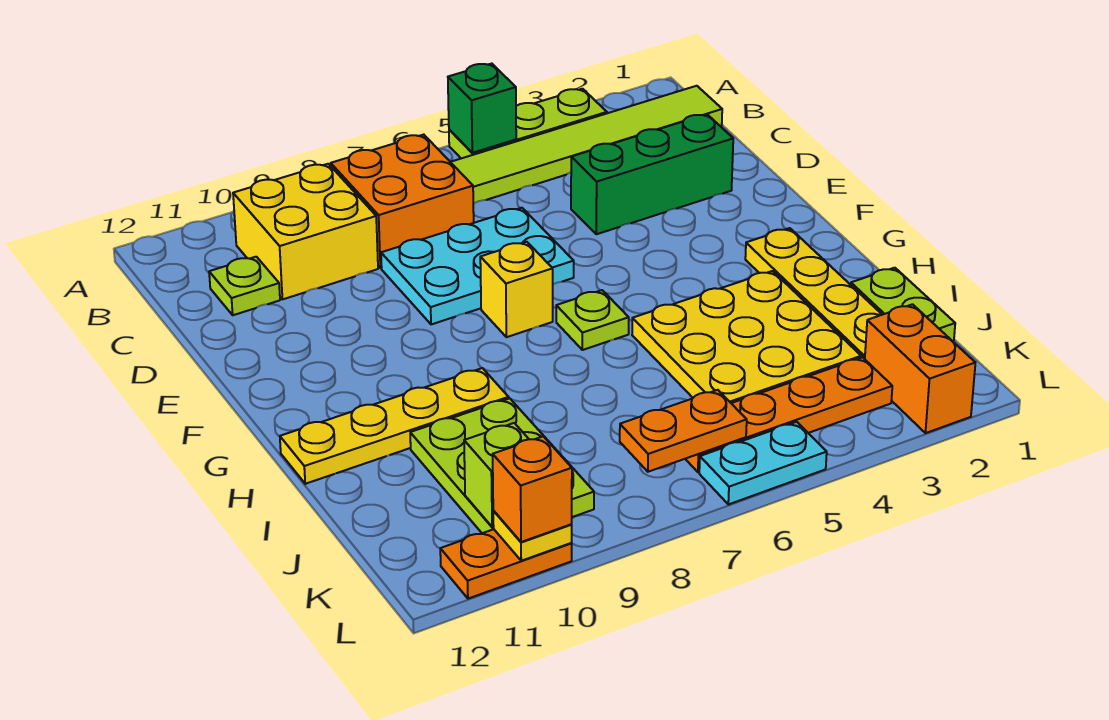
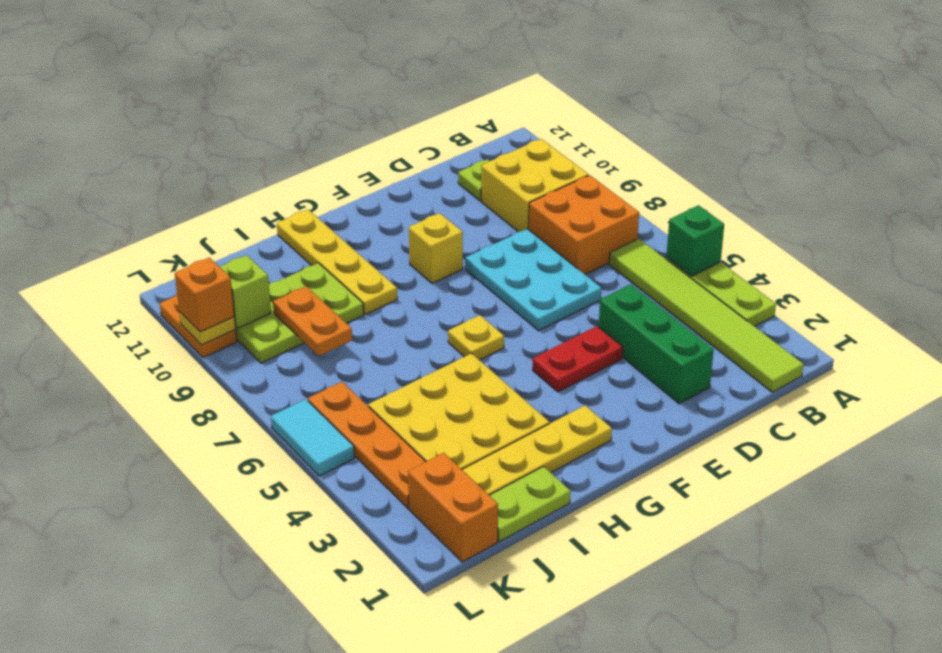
none -> red plate E4:F4 level 1
yellow brick F7 level 1 -> yellow brick F9 level 1
lime plate G6 level 1 -> yellow plate G6 level 1
orange brick K2:L2 level 1 -> orange brick K1:K2 level 1
orange plate K6:K7 level 2 -> orange plate J8:J9 level 2
cyan plate L5:L6 level 1 -> cyan tile L5:L6 level 1

